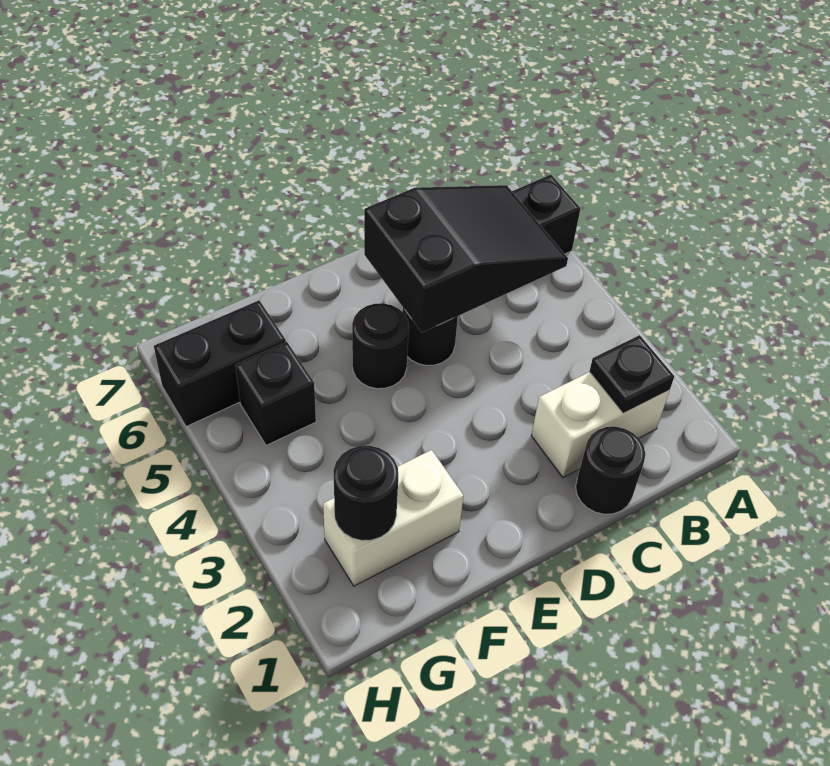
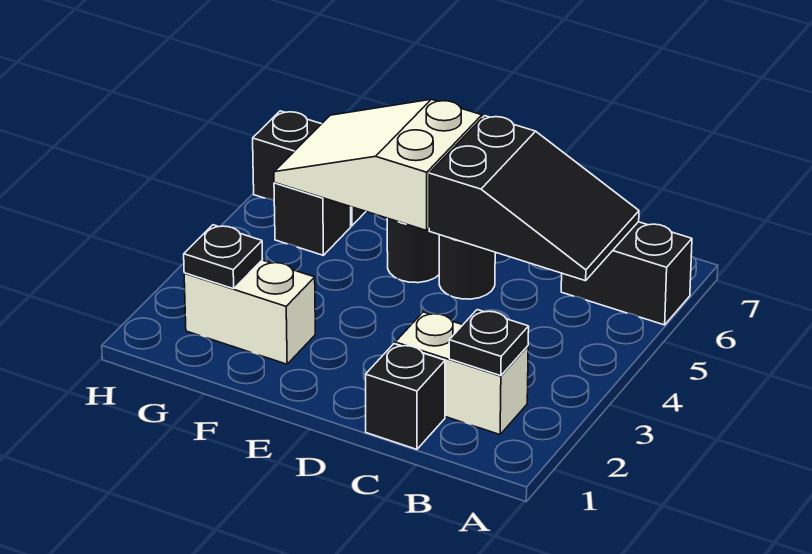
black round brick C1 level 1 -> black brick C1 level 1
none -> white slope E5:G6 level 2 top E
black round brick G2 level 2 -> black plate G2 level 2

